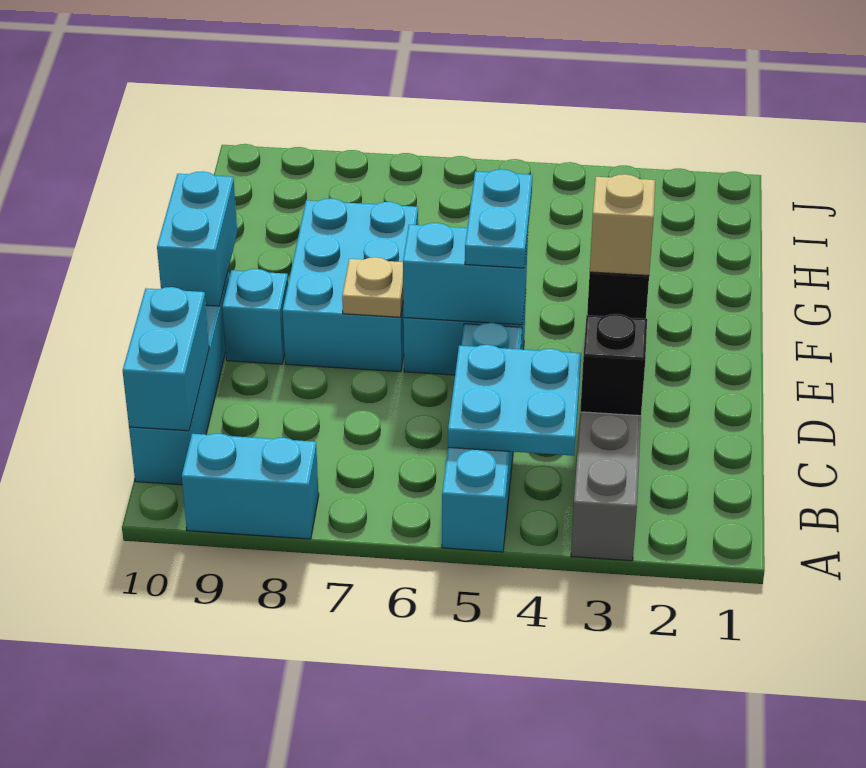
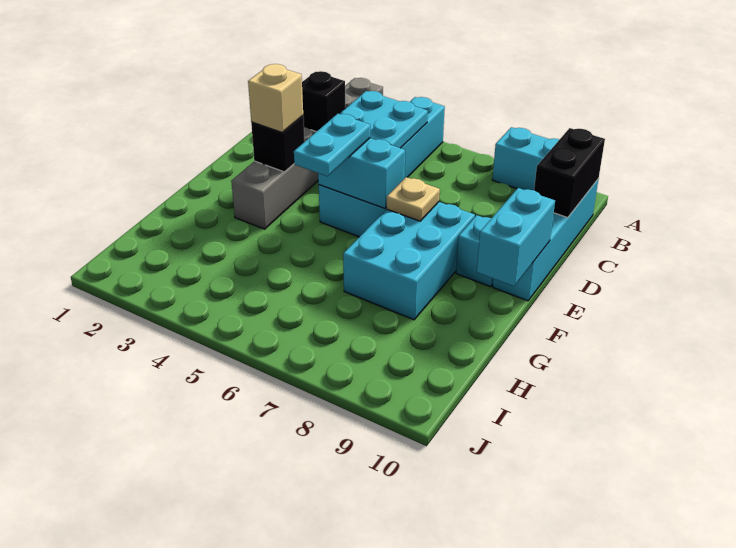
cyan brick B10:C10 level 2 -> black brick B10:C10 level 2

